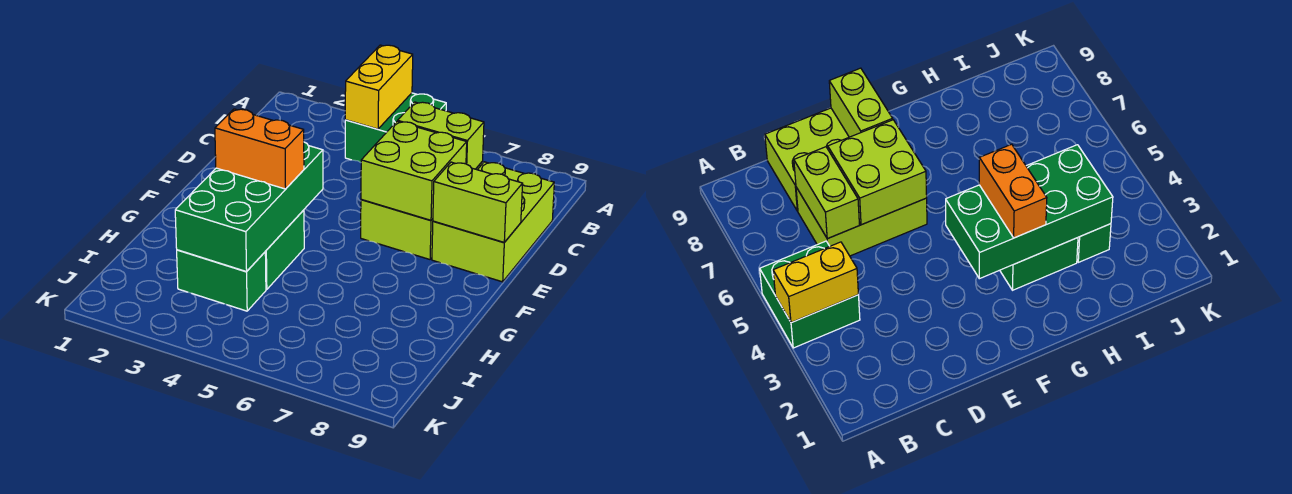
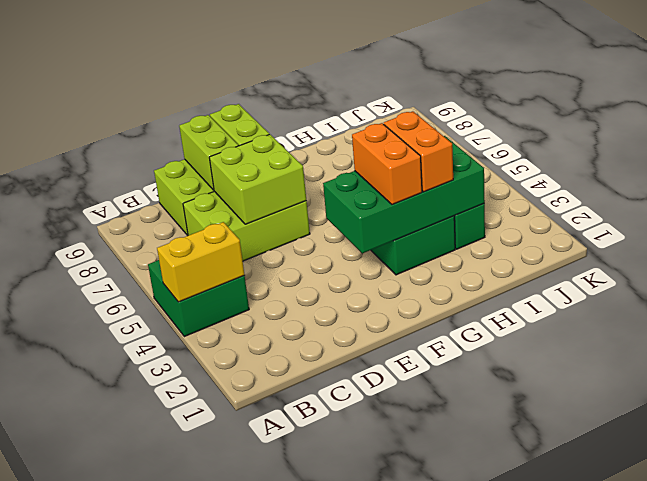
lime brick C6:C7 level 2 -> lime brick D8:D9 level 2
none -> orange brick H3:H4 level 3

